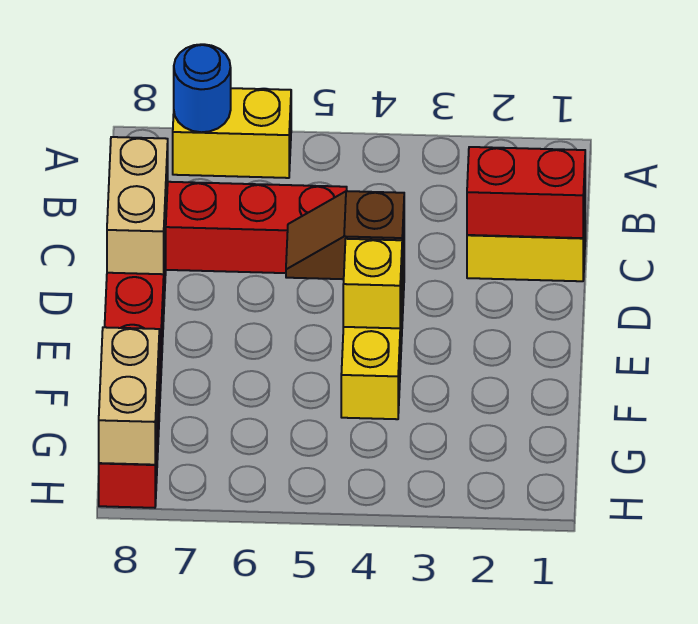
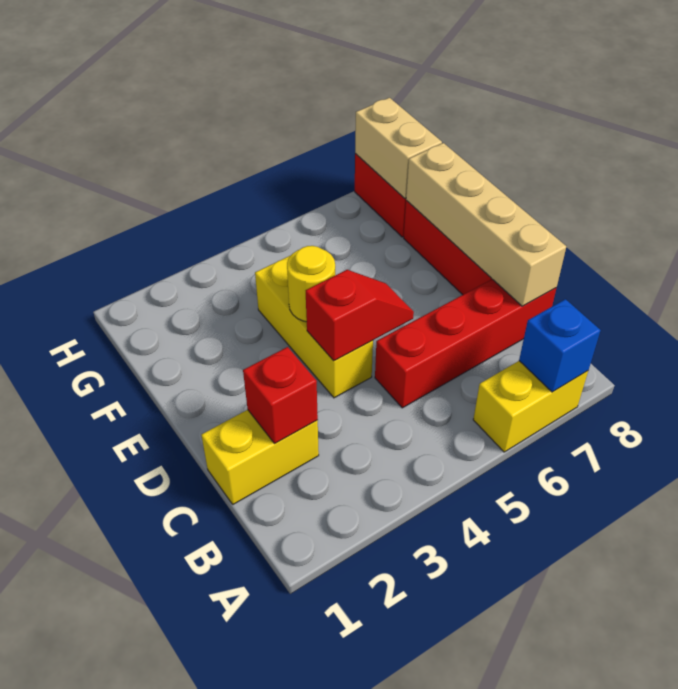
blue round brick A7 level 2 -> blue brick A7 level 2
red brick C1:C2 level 2 -> red brick C2 level 2
tan brick C8:D8 level 2 -> tan brick C8:F8 level 2
brown slope D4:D5 level 2 top 4 -> red slope D4:D5 level 2 top 4
yellow brick E4 level 2 -> yellow round brick E4 level 2

